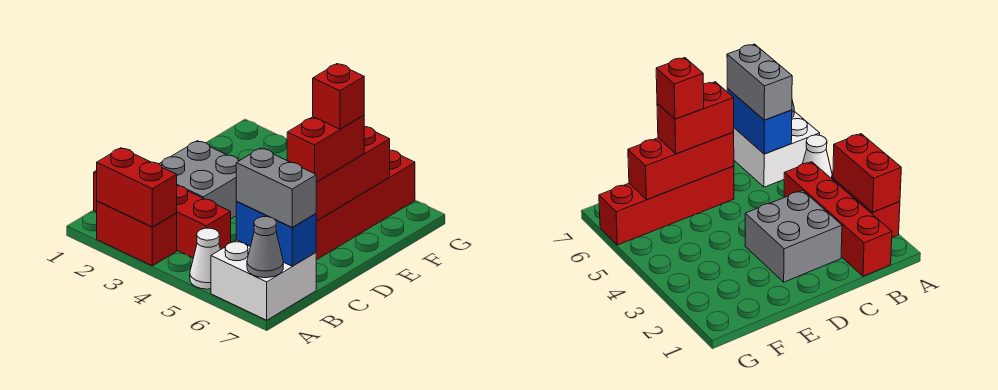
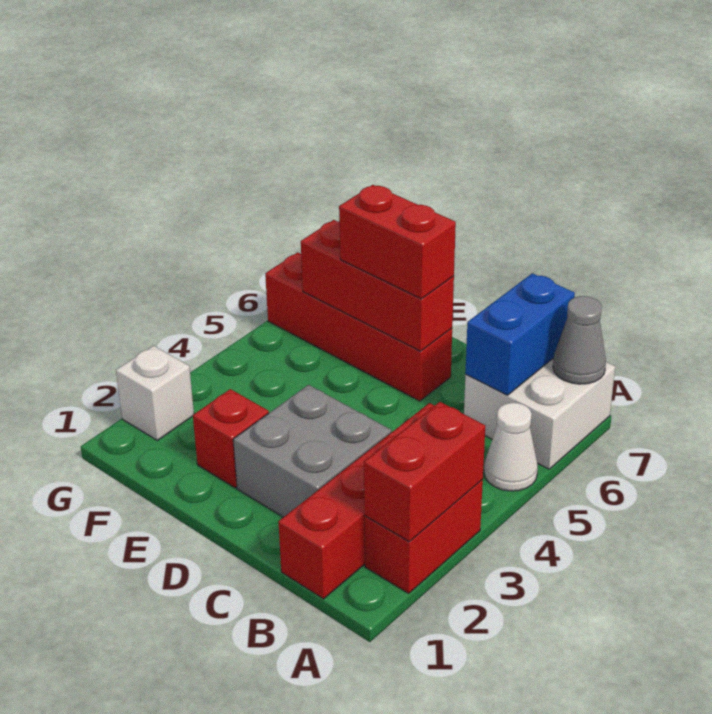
grey brick B6:B7 level 3 -> none
red brick E6 level 4 -> red brick E2 level 1
none -> white brick G2 level 1

